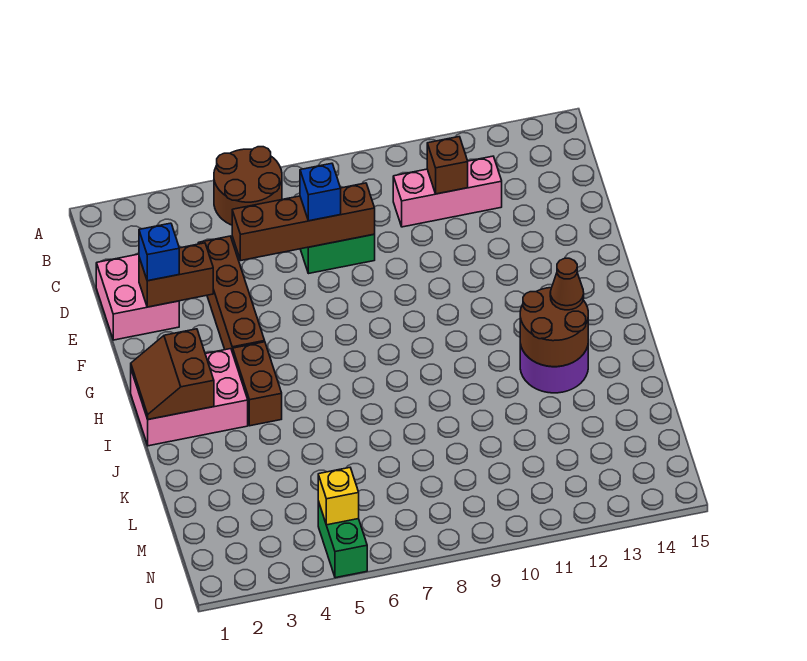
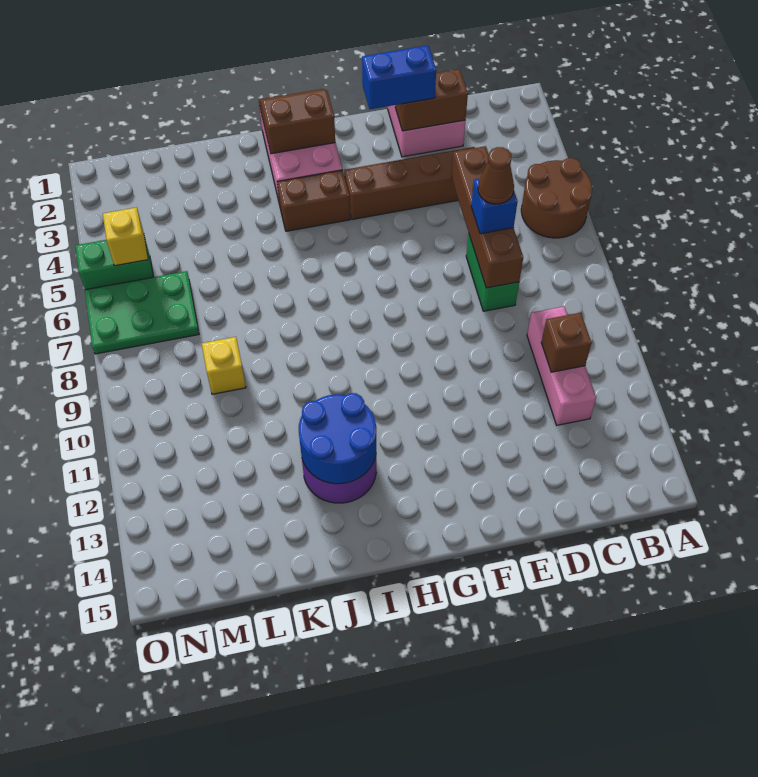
brown brick E2:E3 level 2 -> brown brick D2:E2 level 2
blue brick E2 level 3 -> blue brick E2:F2 level 3
brown round brick I12:J13 level 2 -> blue round brick I12:J13 level 2
brown cone I13 level 3 -> brown cone D7 level 4
none -> yellow brick L9 level 1
none -> green plate M6:O7 level 1

